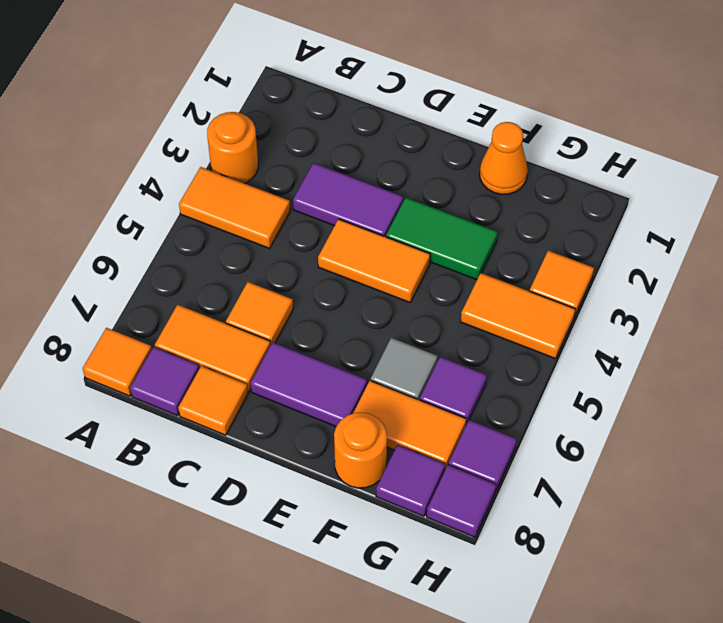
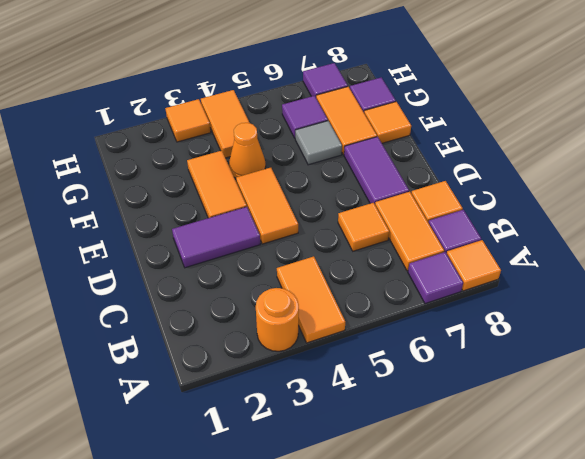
purple tile C3:D3 level 1 -> purple tile D2:D3 level 1
green tile E3:F3 level 1 -> orange tile E3:F3 level 1
orange cone F1 level 1 -> orange cone F4 level 1
orange round brick F8 level 1 -> orange tile F8 level 1
purple tile H8 level 1 -> purple tile A7 level 1

